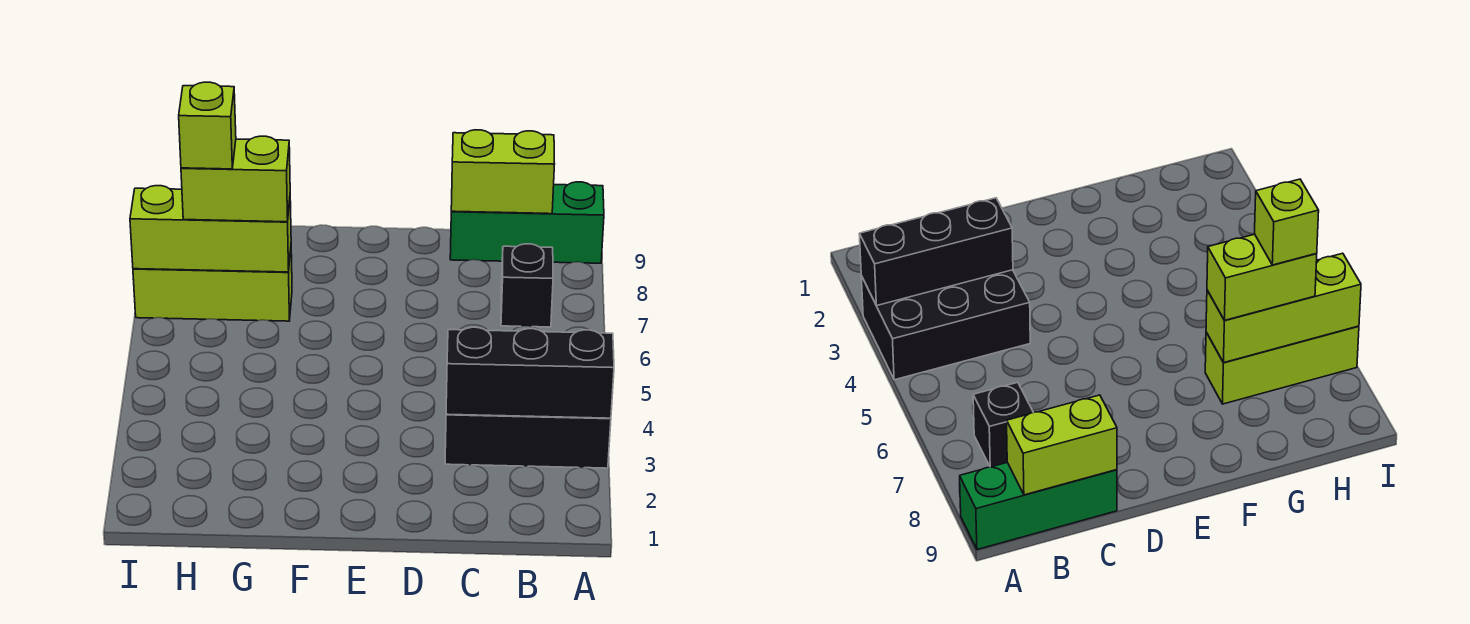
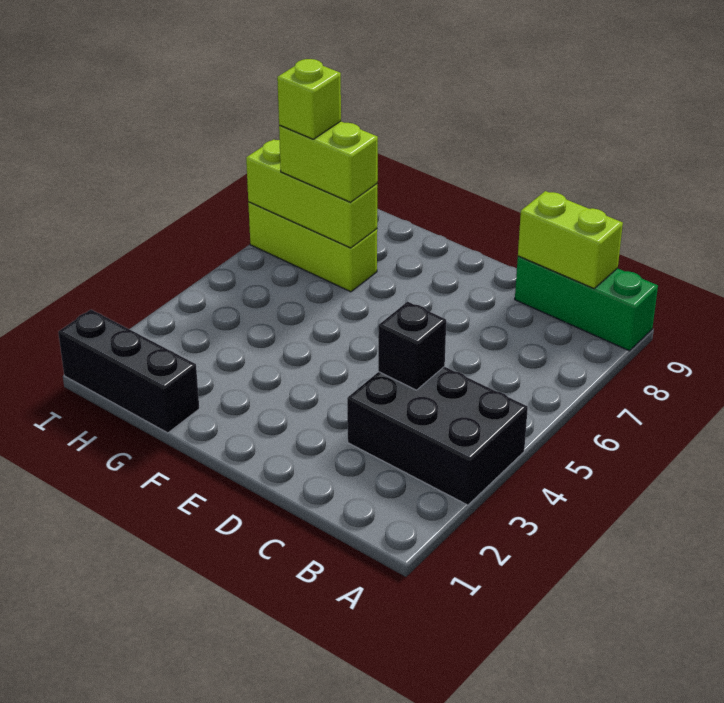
black brick A3:C3 level 2 -> black brick G1:I1 level 1
black brick B7 level 1 -> black brick C4 level 2

